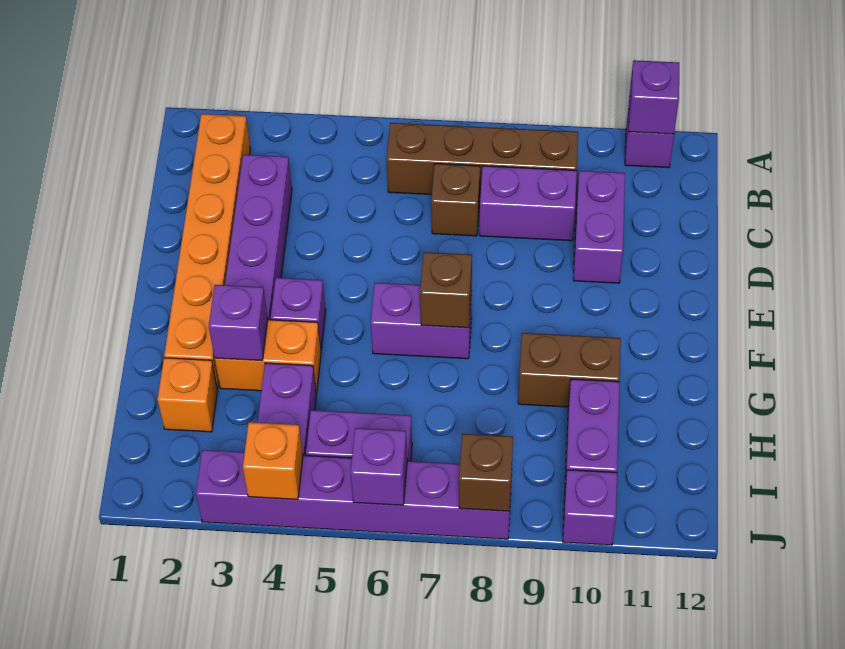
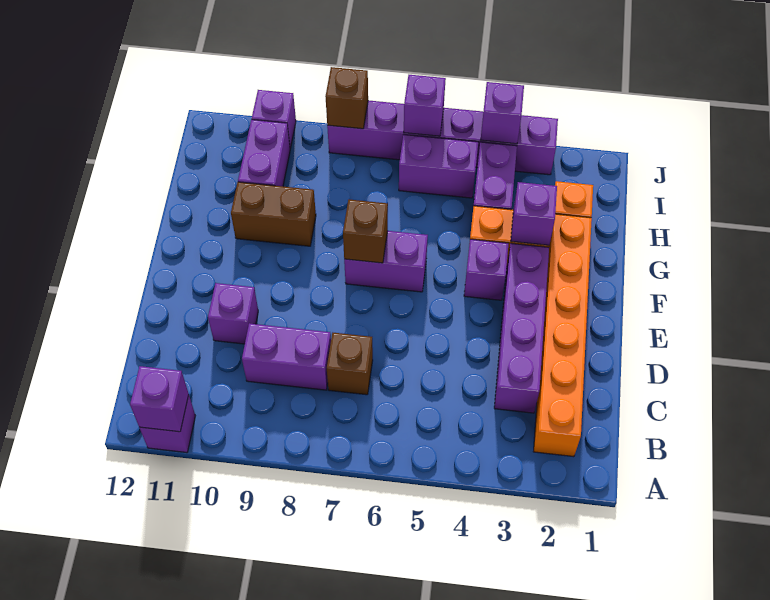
brown brick B6:B9 level 1 -> none
purple brick C10:D10 level 1 -> purple brick D10 level 1
orange brick J4 level 2 -> purple brick J4 level 2

